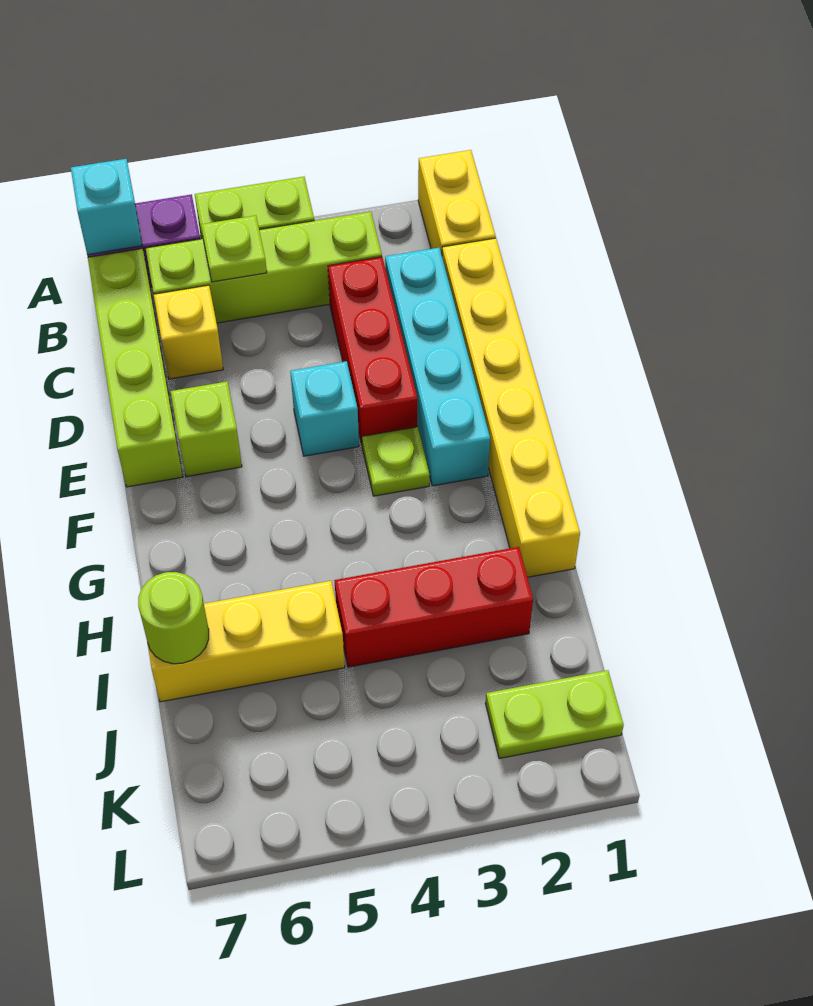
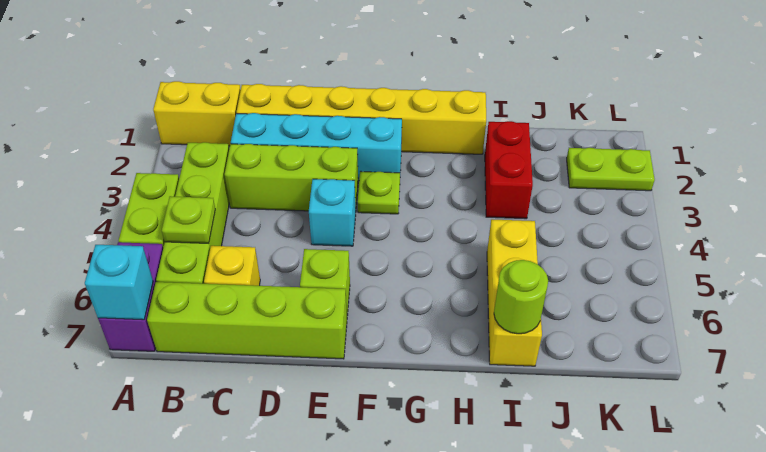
red brick C3:E3 level 1 -> lime brick C3:E3 level 1
red brick I2:I4 level 1 -> red brick I2:I3 level 1
lime plate K1:K2 level 1 -> lime plate K2:L2 level 1

